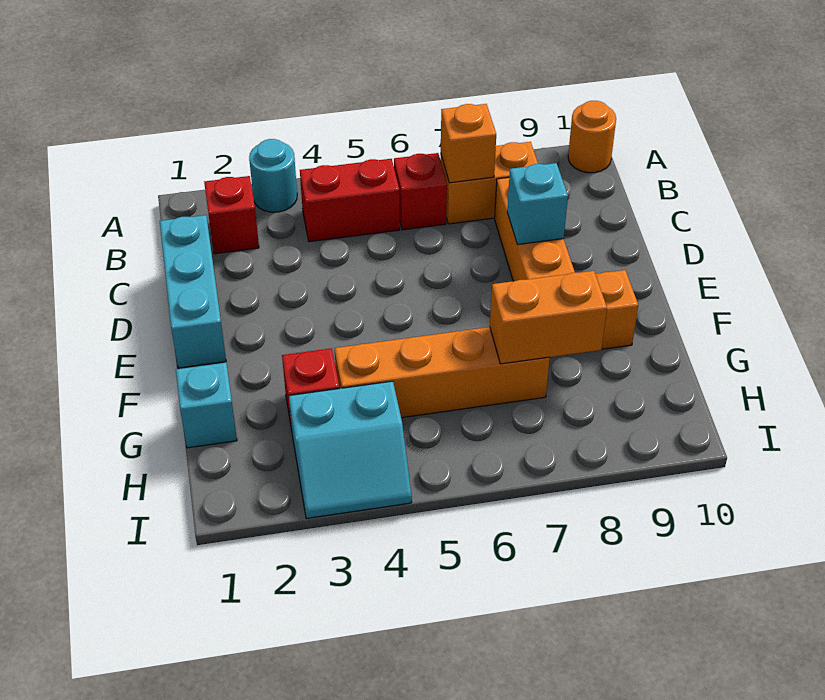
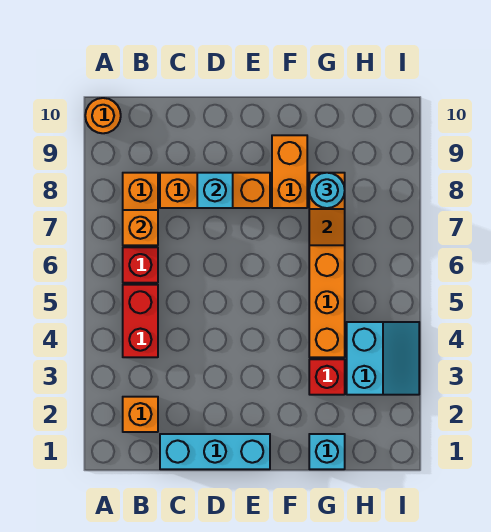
cyan round brick A3 level 1 -> cyan round brick G8 level 3
red brick B2 level 1 -> orange brick B2 level 1
orange brick G7:G8 level 2 -> orange slope G7:G8 level 2 top 8

